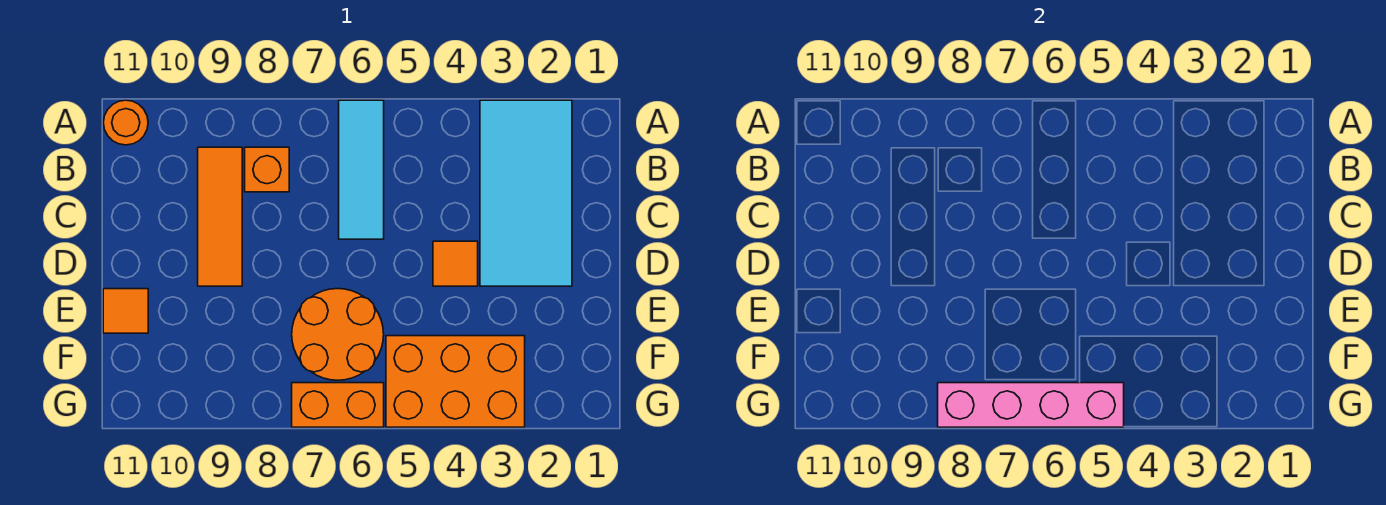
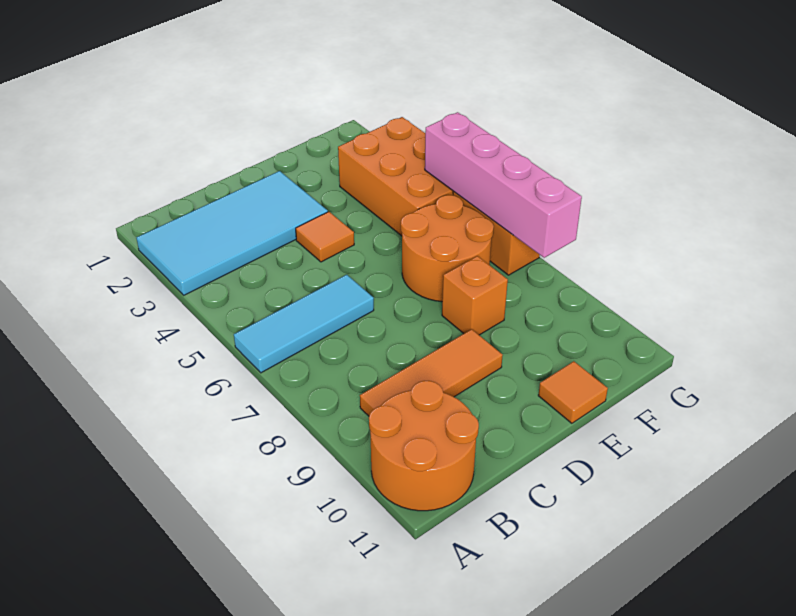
orange round brick A11 level 1 -> orange round brick A10:B11 level 1
orange brick B8 level 1 -> orange brick E8 level 1

